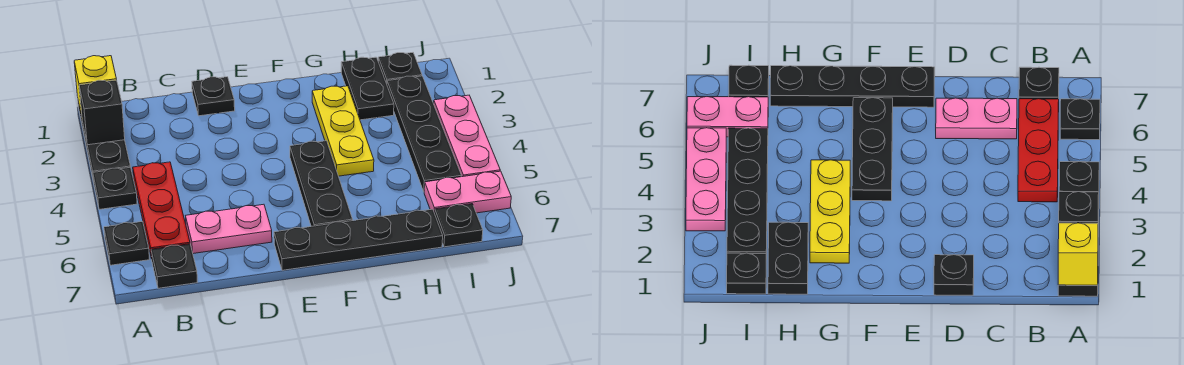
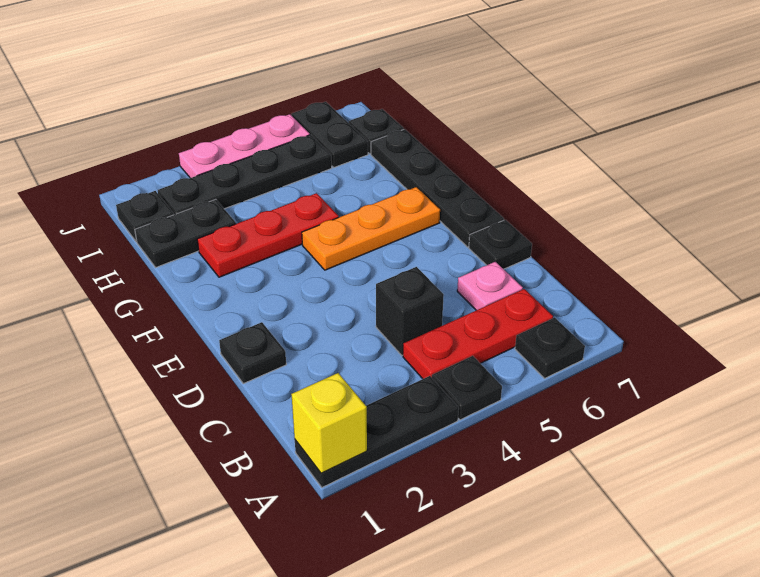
black brick A2 level 2 -> black brick C4 level 1
black plate B7 level 1 -> black plate D7 level 1
pink plate C6:D6 level 1 -> pink plate C6 level 1
black plate F4:F6 level 1 -> orange plate F4:F6 level 1
yellow plate G2:G4 level 1 -> red plate G2:G4 level 1
pink plate I6:J6 level 1 -> black plate I6:J6 level 1

